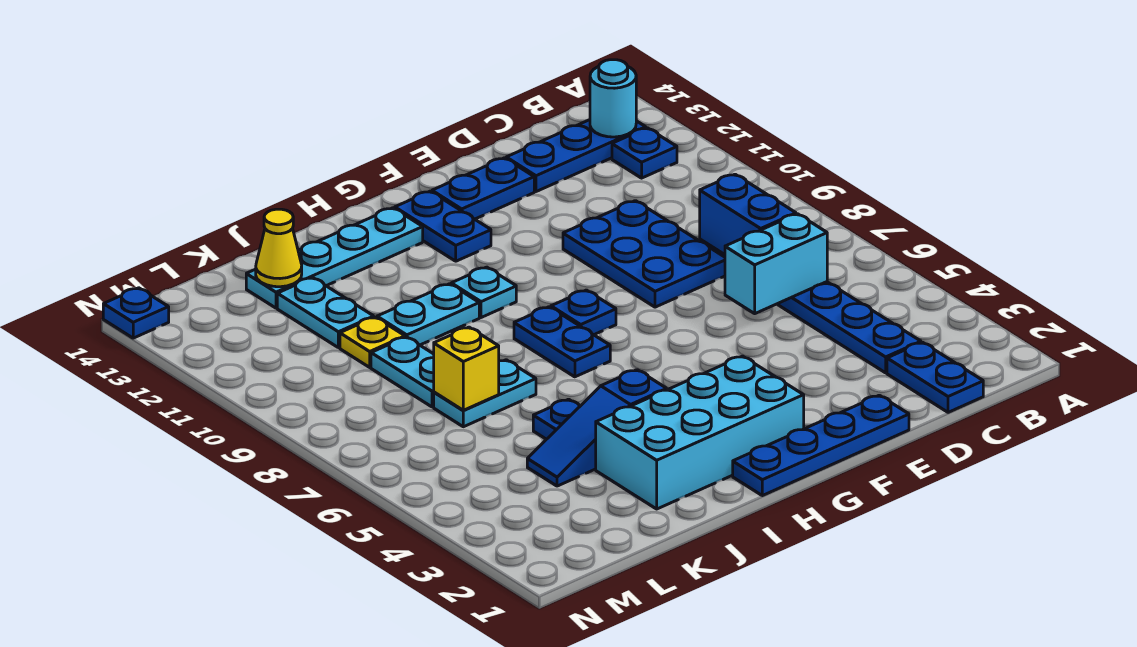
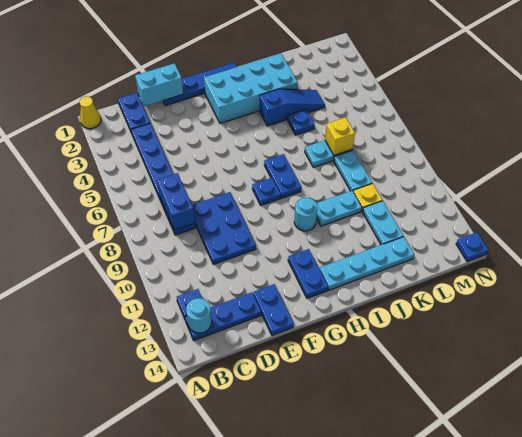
cyan brick C6:D6 level 2 -> cyan brick D1:E1 level 2
blue plate E13:F13 level 1 -> blue plate E13:E14 level 1
cyan plate H10 level 1 -> cyan round brick H10 level 1
yellow cone K13 level 2 -> yellow cone A1 level 1

